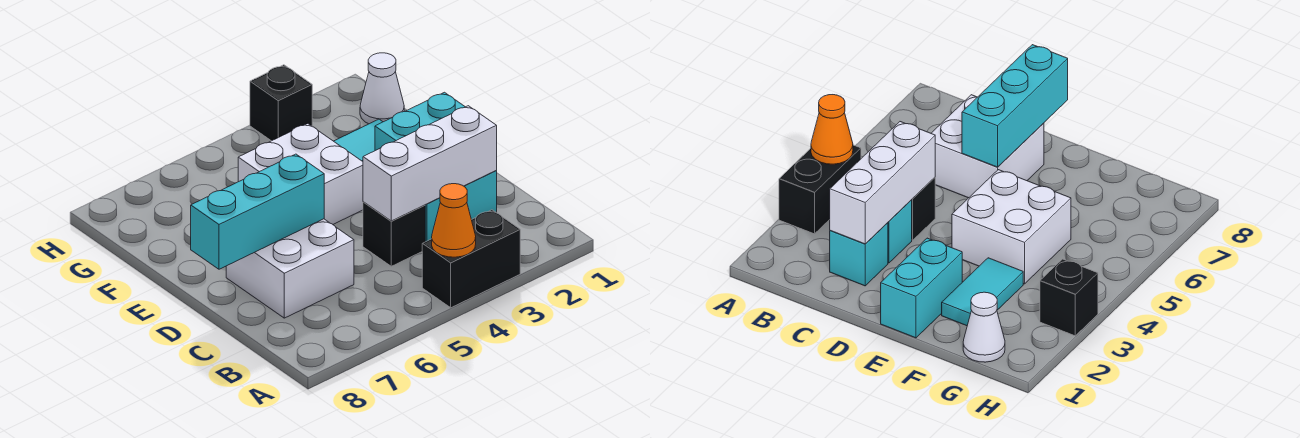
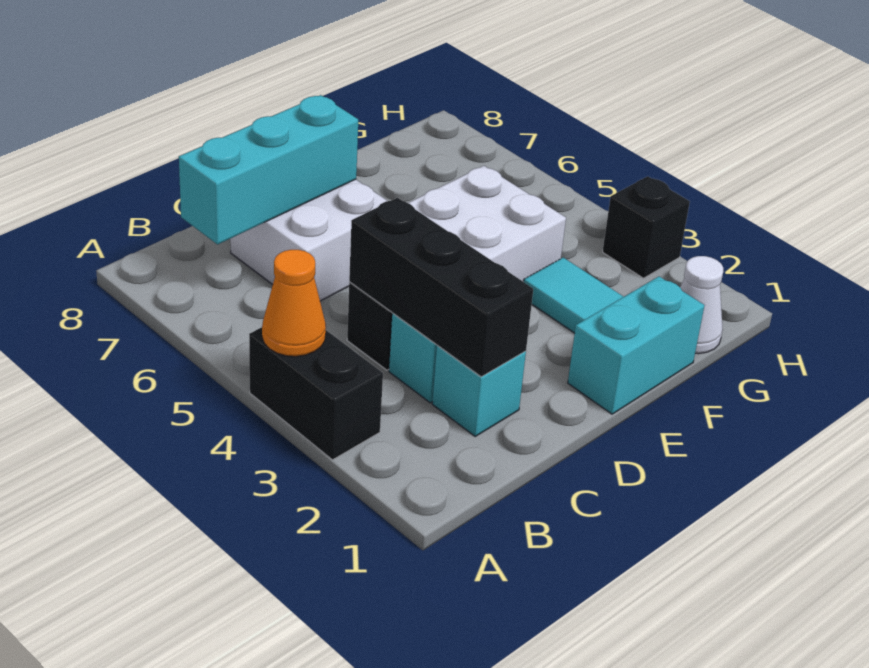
white brick C2:C4 level 2 -> black brick C2:C4 level 2
cyan brick D6:D8 level 2 -> cyan brick B7:D7 level 2
cyan brick E1:E2 level 1 -> cyan brick E1:F1 level 1

